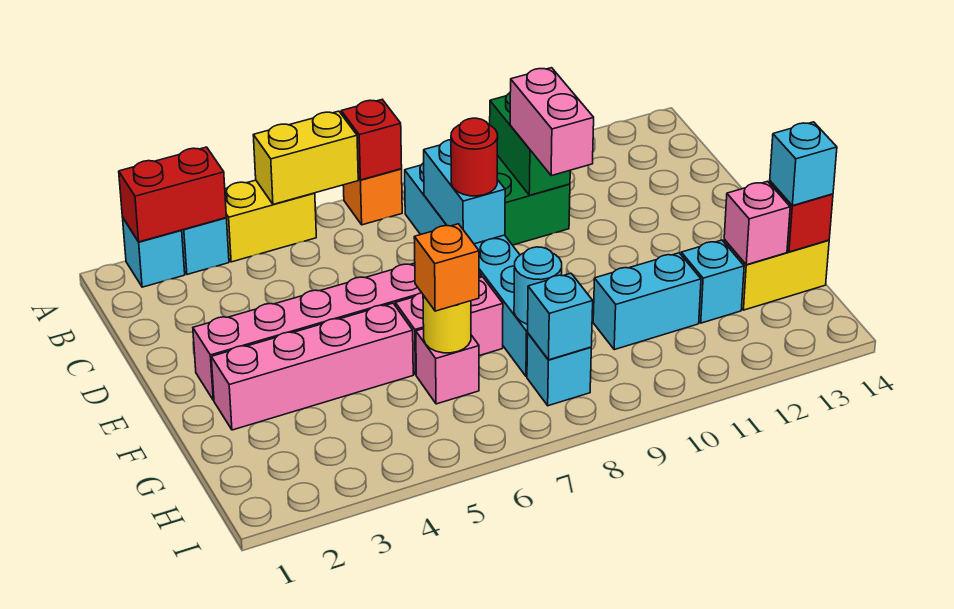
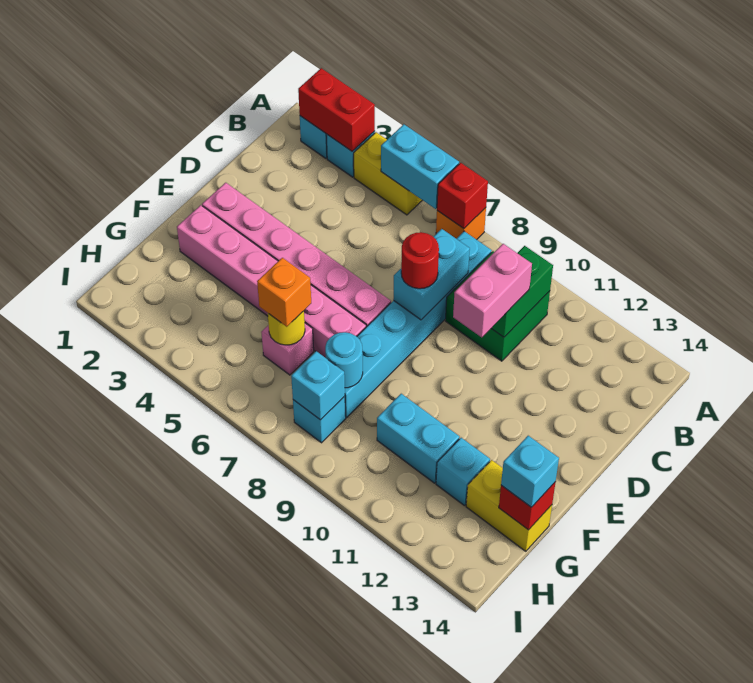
yellow brick A5:A6 level 2 -> cyan brick A5:A6 level 2
pink brick G13 level 2 -> none

